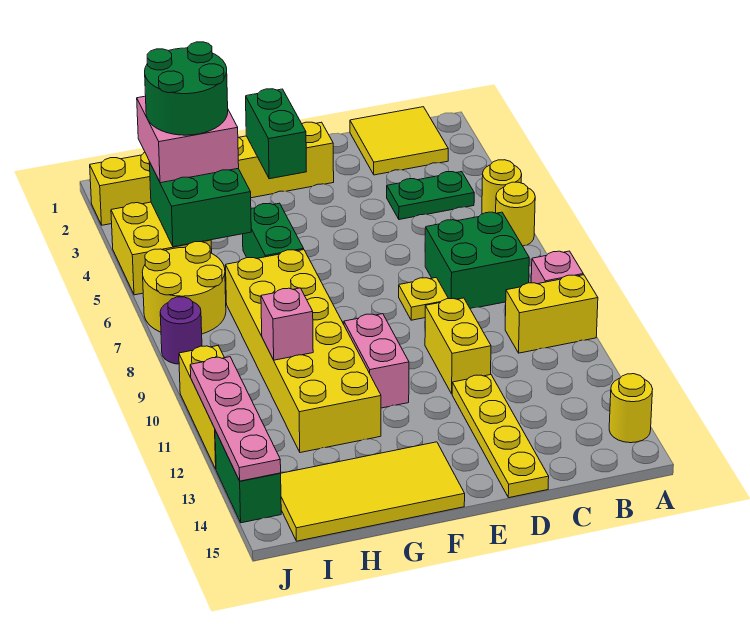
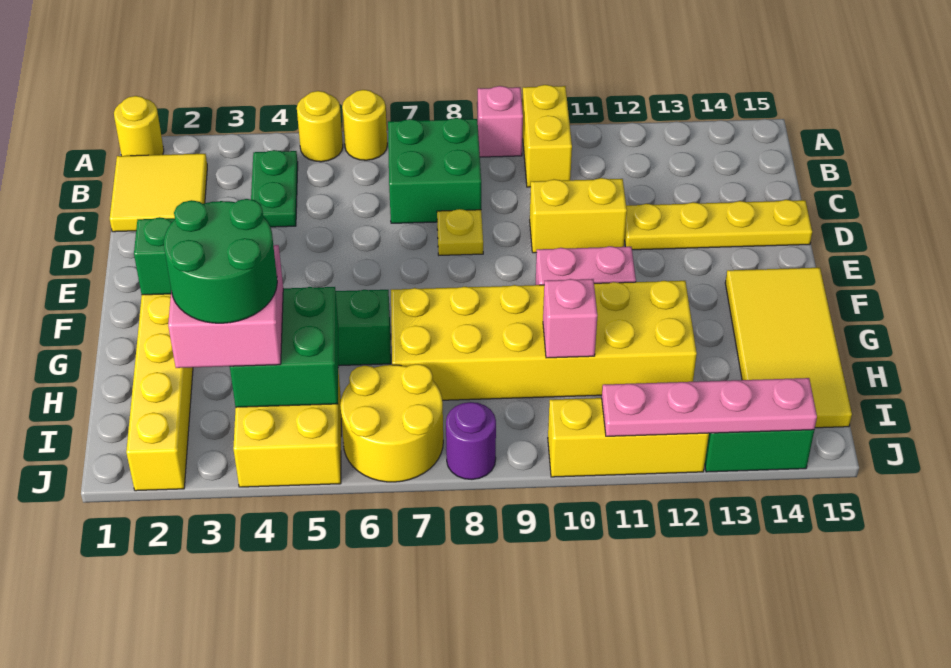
yellow round brick A14 level 1 -> yellow round brick A1 level 1

